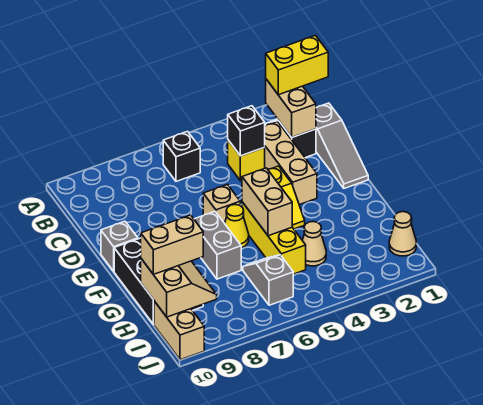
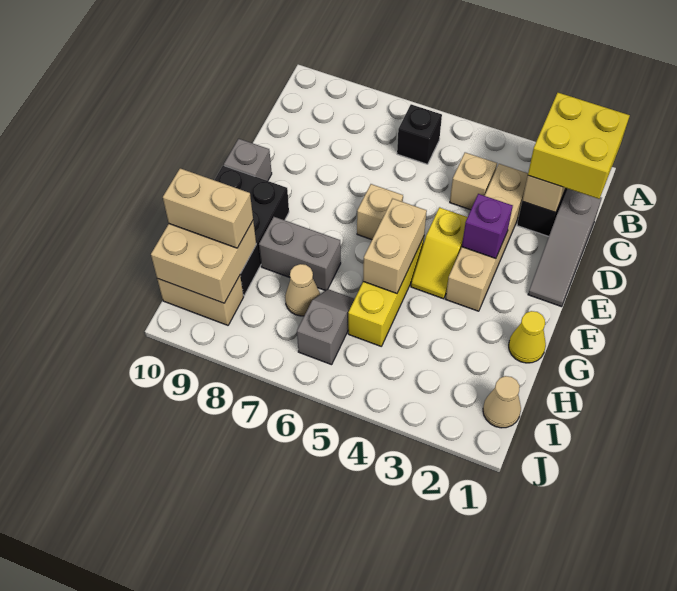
yellow brick B1:B2 level 3 -> yellow brick B1:C2 level 3
tan brick C3:E3 level 1 -> tan brick C3:F3 level 1
yellow brick C4 level 1 -> tan brick C4 level 1
black brick C4 level 2 -> none
none -> purple brick E3 level 2
yellow cone F6 level 1 -> yellow cone G1 level 1
grey brick F7:G7 level 1 -> grey brick G7:G8 level 1
tan cone H4 level 1 -> tan cone H7 level 1
tan slope H9:I10 level 2 top 10 -> tan brick H9:I10 level 2
tan brick I10:J10 level 1 -> tan brick I9:I10 level 1

